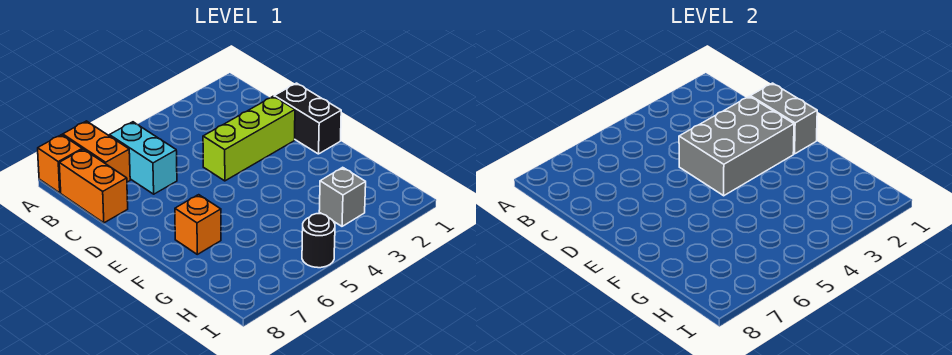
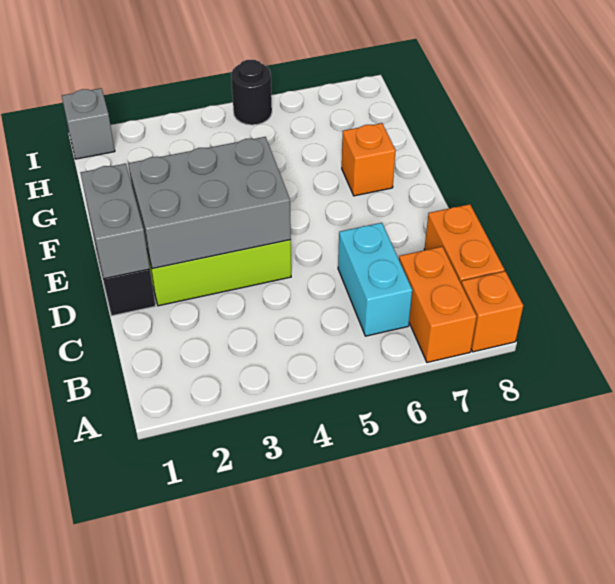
grey brick H3 level 1 -> grey brick I1 level 1

